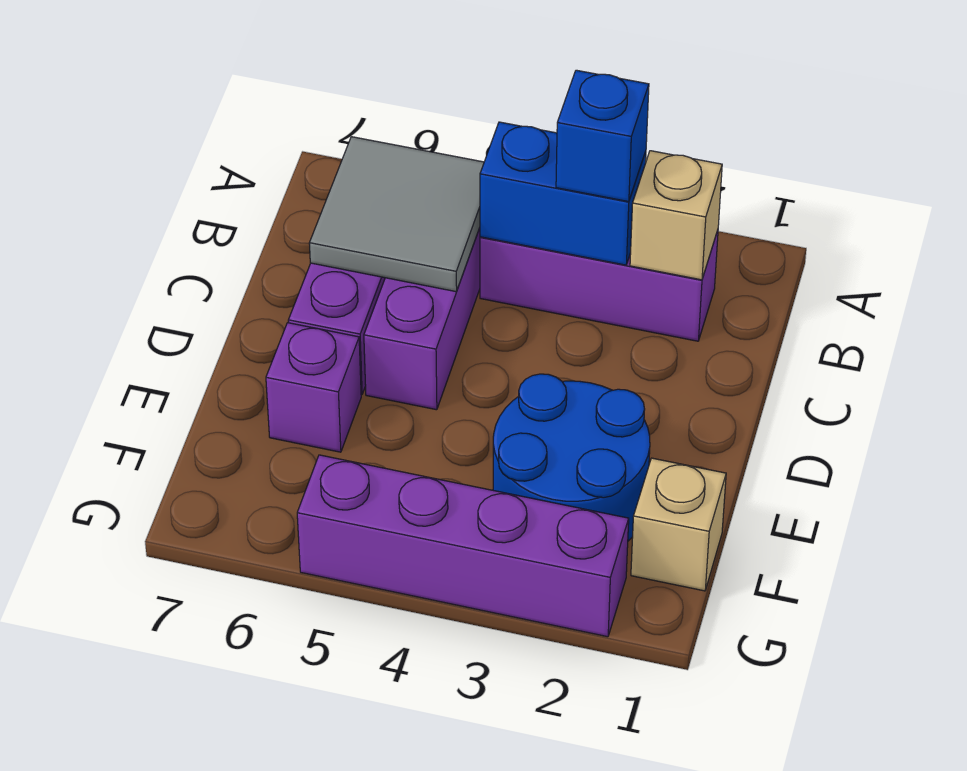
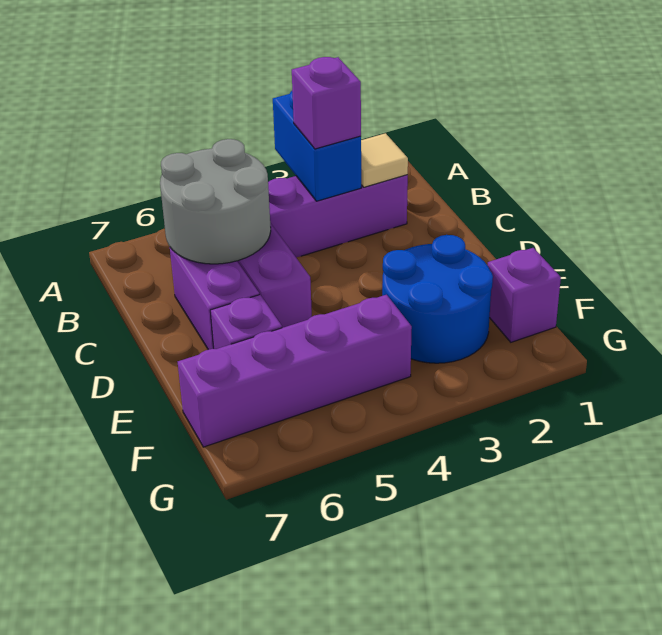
tan brick B2 level 2 -> tan tile B2 level 2
blue brick B3:B4 level 2 -> blue brick A3:B3 level 2
blue brick B3 level 3 -> purple brick B3 level 3
grey tile B5:C6 level 2 -> grey round brick B5:C6 level 2
tan brick F1 level 1 -> purple brick F1 level 1
purple brick G2:G5 level 1 -> purple brick F4:F7 level 1

